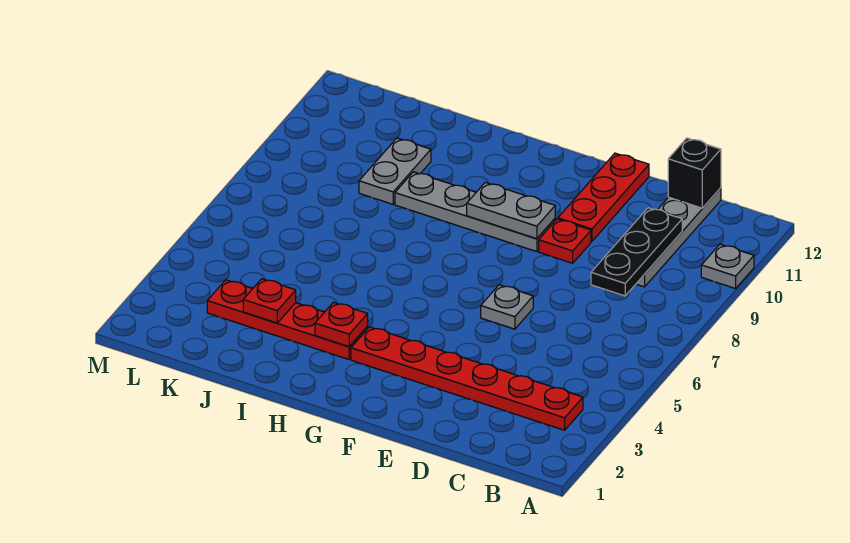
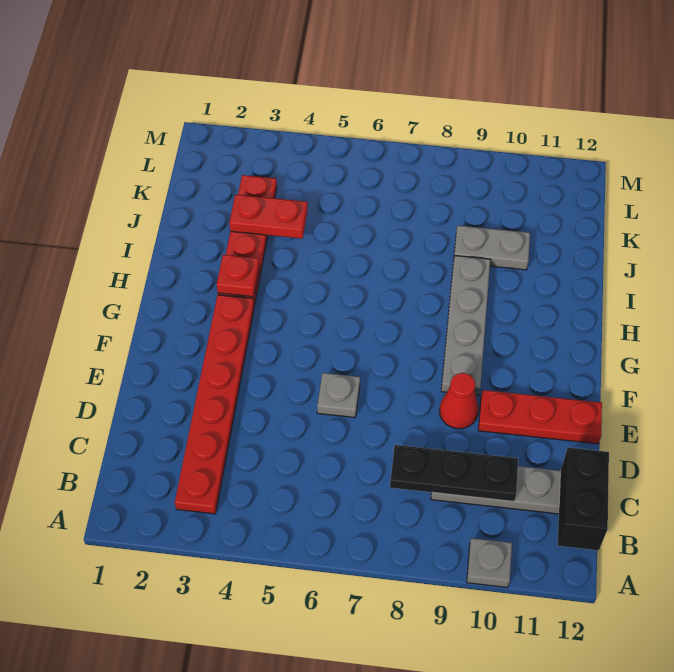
black brick C12 level 2 -> black brick B12:C12 level 2
red plate E9 level 1 -> red cone E9 level 1
grey plate F9:G9 level 2 -> none
red plate J3 level 2 -> red plate J3:J4 level 2

